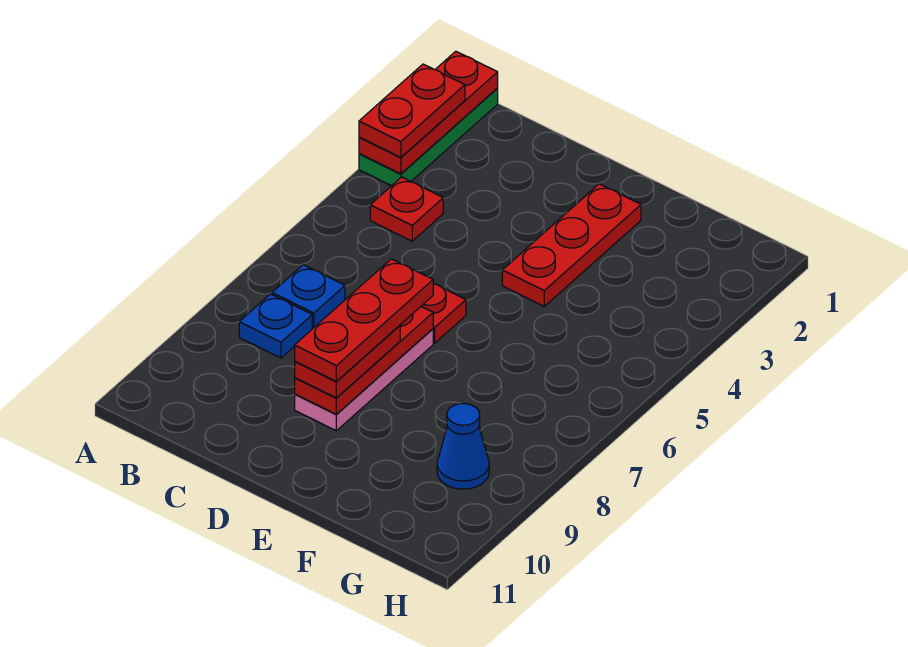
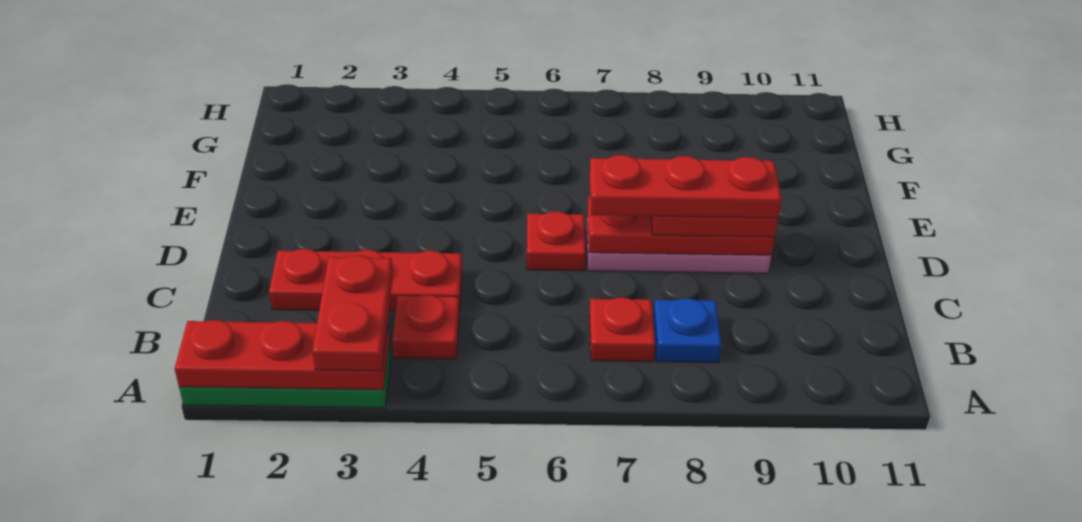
red plate A2:A3 level 3 -> red plate A3:B3 level 3
blue plate B7 level 1 -> red plate B7 level 1
red plate E2:E4 level 1 -> red plate C2:C4 level 1
blue cone G9 level 1 -> none

